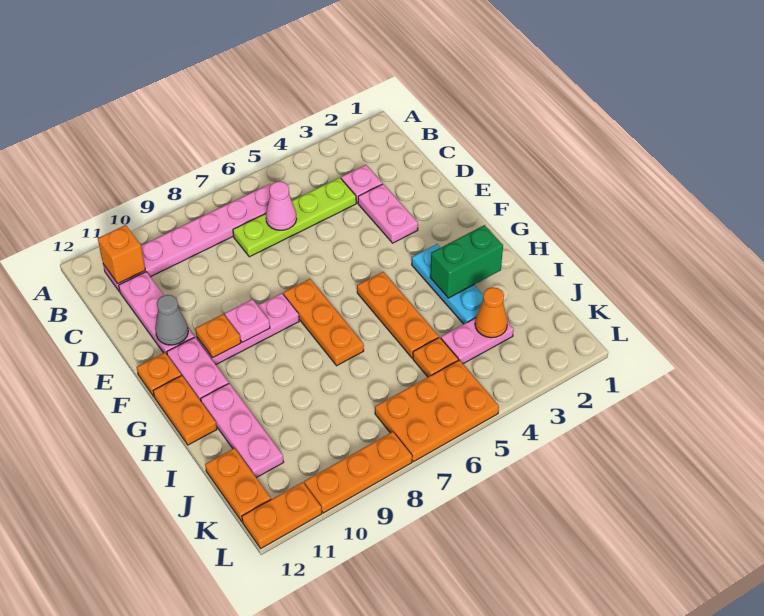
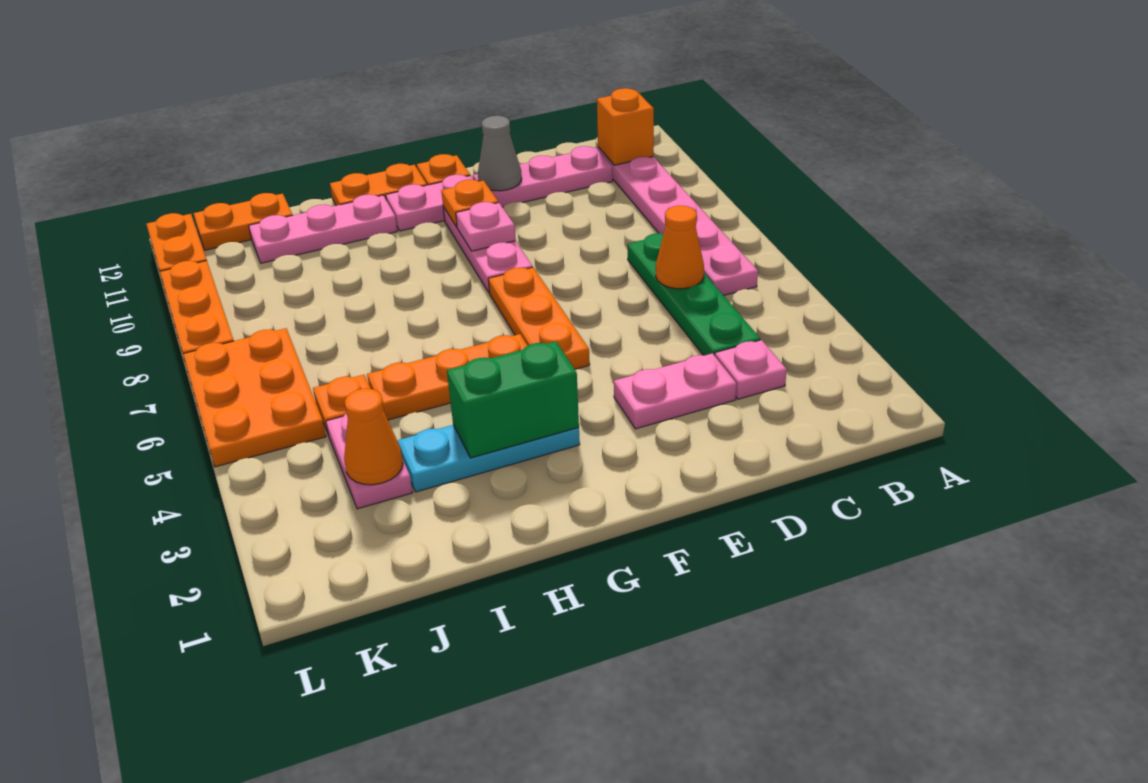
lime plate C4:C7 level 1 -> green plate C4:C7 level 1
pink cone C6 level 2 -> orange cone C6 level 2
orange plate F7:H7 level 1 -> orange plate F5:F7 level 1
green brick H2:H3 level 2 -> green brick G3:H3 level 2

